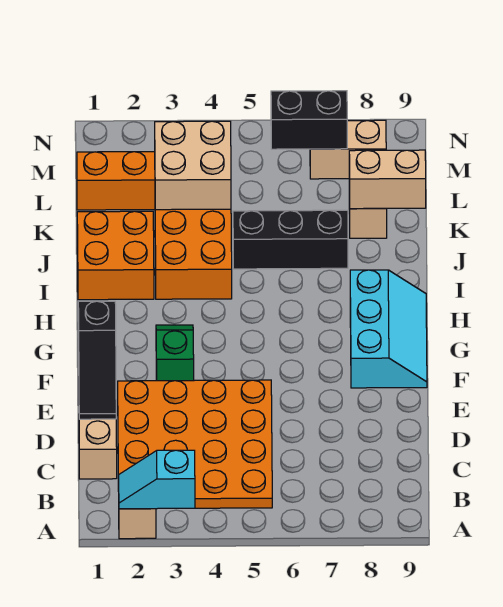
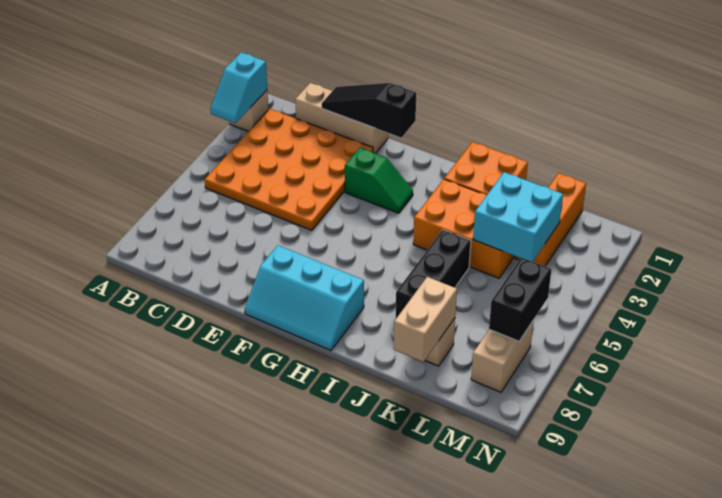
cyan slope A2:A3 level 2 top 3 -> cyan slope A2:A3 level 2 top 2
tan brick K3:L4 level 2 -> cyan brick K3:L4 level 2

